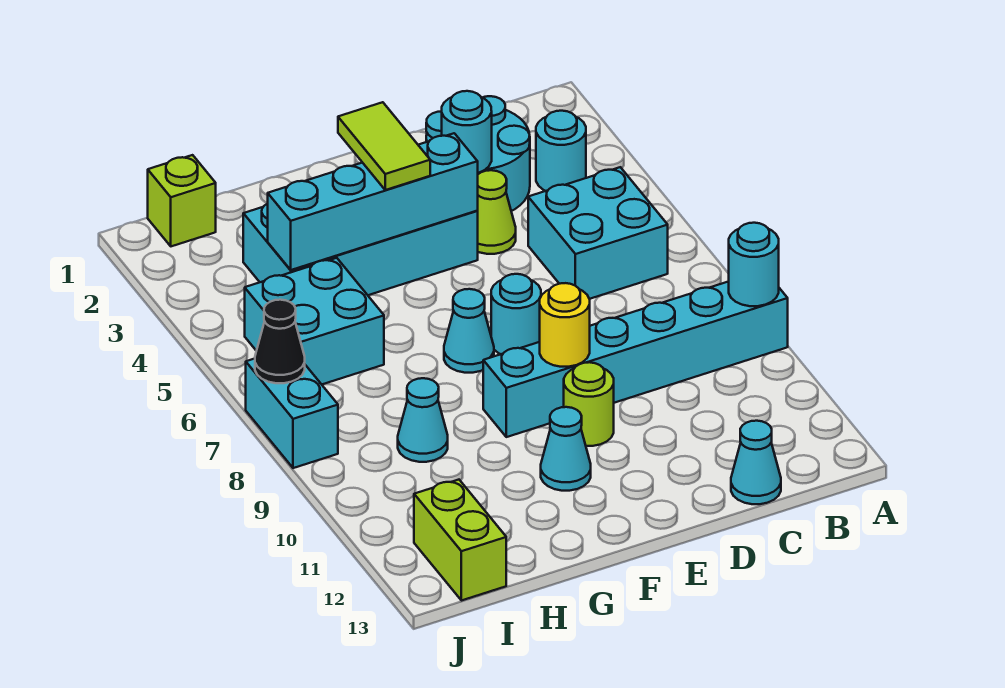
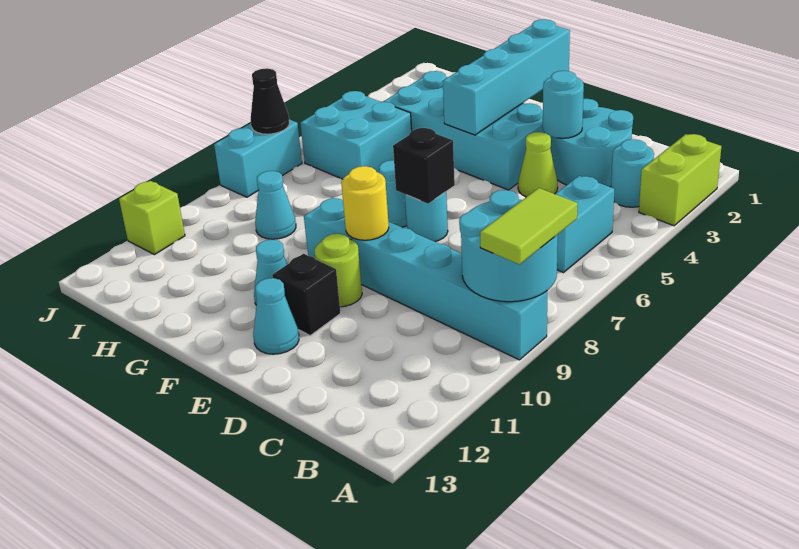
cyan round brick A9 level 2 -> cyan round brick A8:B9 level 2
cyan brick B5:C6 level 1 -> cyan brick B5:B6 level 1
cyan cone C13 level 1 -> cyan cone E12 level 1
cyan brick E4:H4 level 2 -> cyan brick F1:F4 level 2
none -> black brick E7 level 2
none -> black brick E11 level 1
lime tile F3:F4 level 3 -> lime tile A8:A9 level 3
lime brick I1 level 1 -> lime brick J11 level 1
lime brick I12:I13 level 1 -> lime brick A2:A3 level 1

